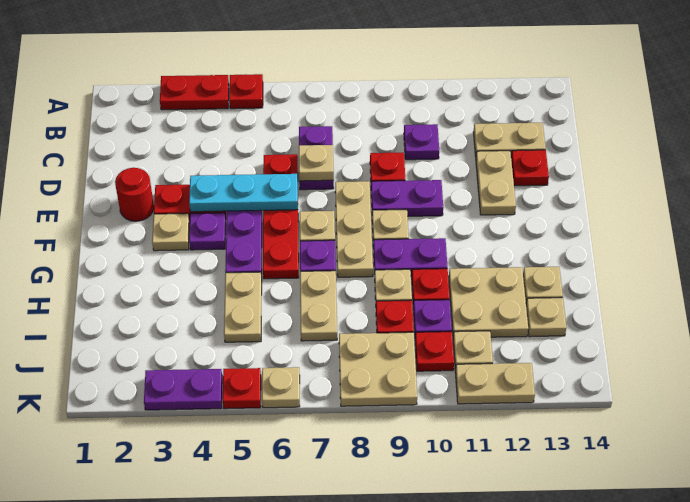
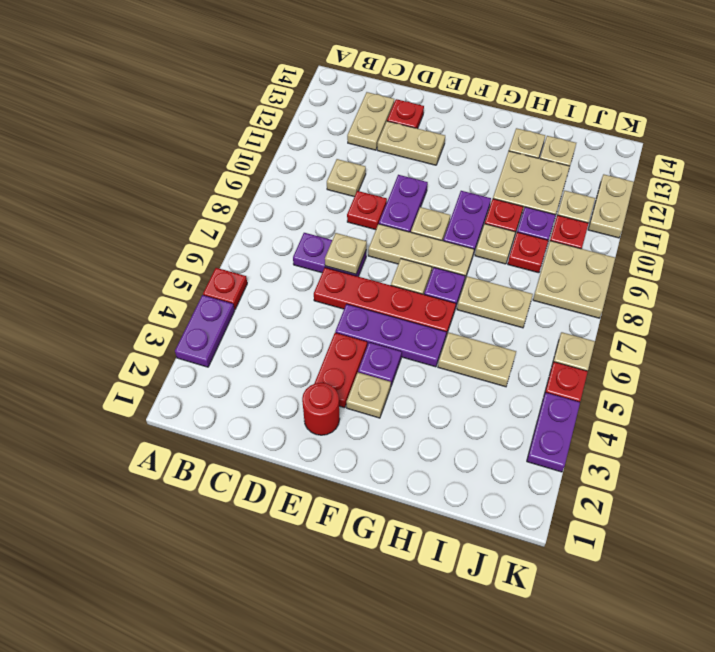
red plate A3:A4 level 1 -> purple plate A3:A4 level 1
purple plate C10 level 1 -> tan plate C10 level 1
cyan plate E4:E6 level 2 -> none

